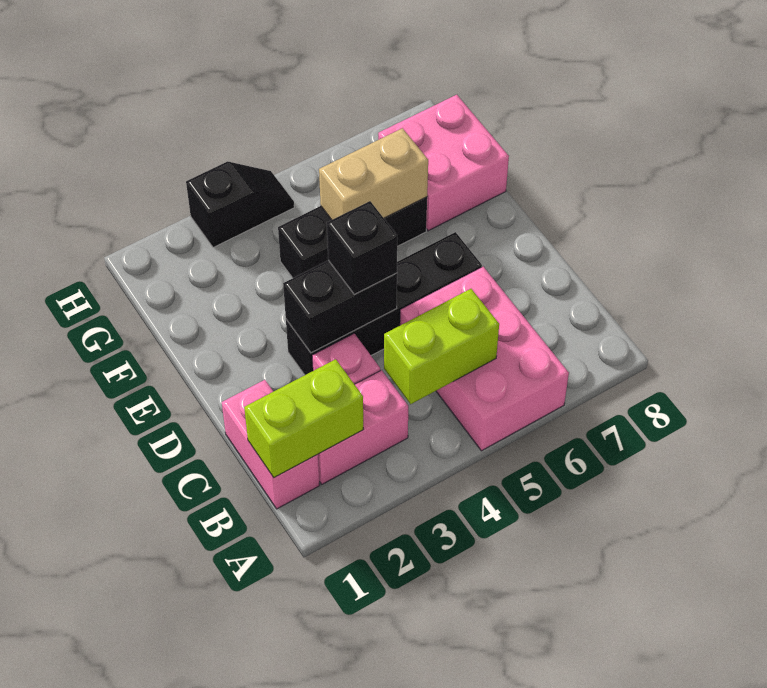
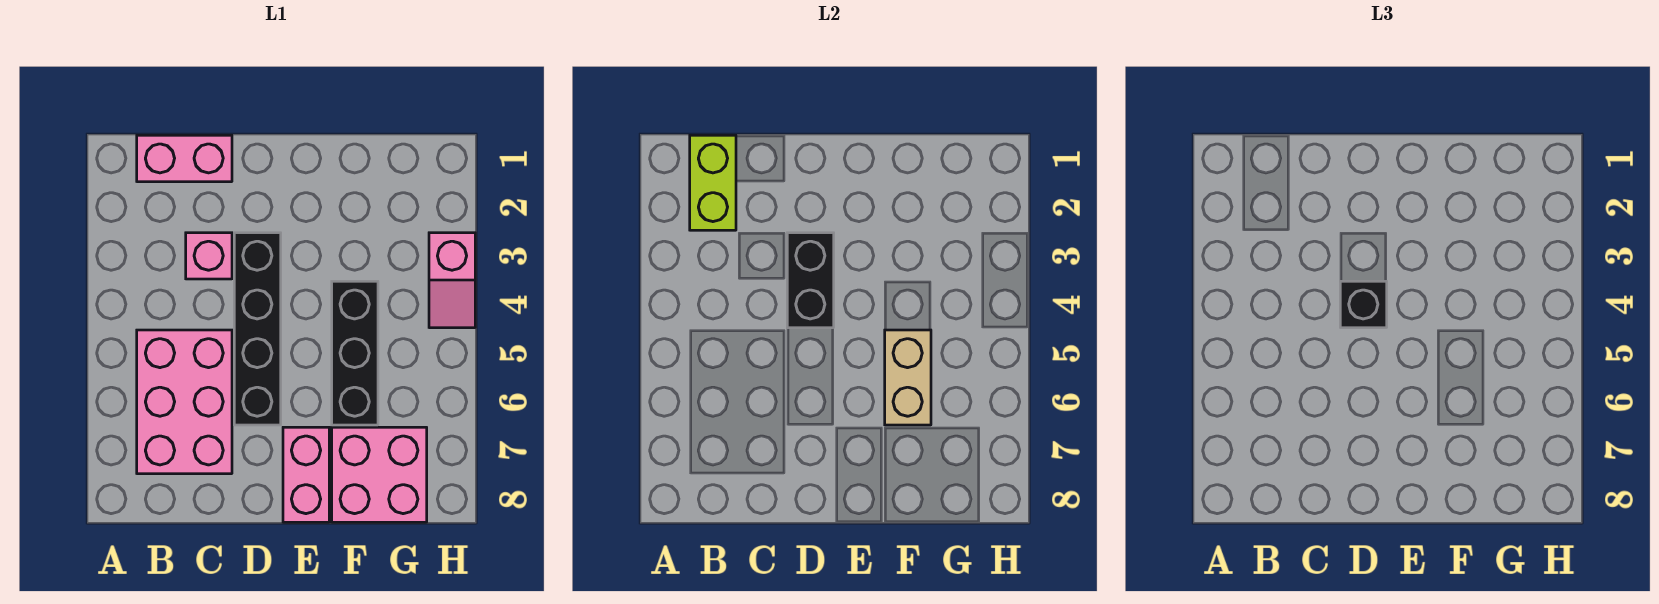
pink brick A5:C6 level 1 -> pink brick B5:C7 level 1
pink brick B2:B3 level 1 -> pink brick E7:E8 level 1
lime brick B4:B5 level 2 -> none
black slope H3:H4 level 1 top 3 -> pink slope H3:H4 level 1 top 3

